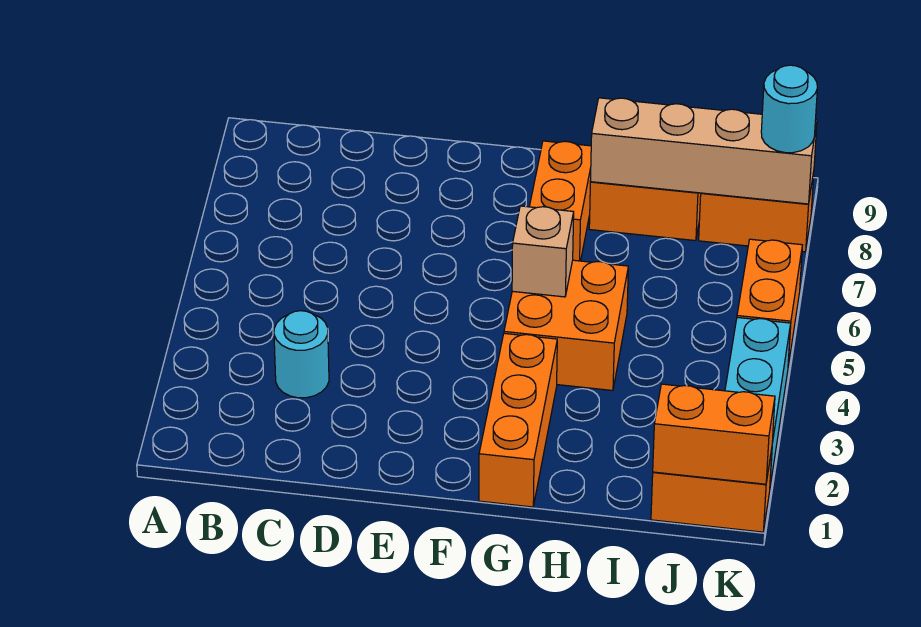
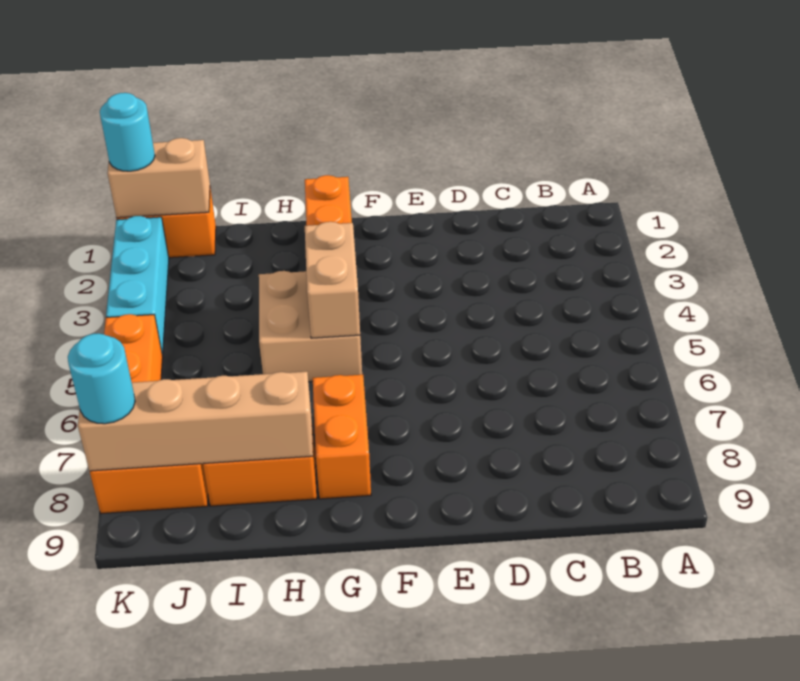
cyan round brick C3 level 1 -> cyan round brick K1 level 3
orange brick G4:H5 level 1 -> tan brick G4:H5 level 1
tan brick G5 level 2 -> tan brick G4:G5 level 2
orange brick J1:K1 level 2 -> tan brick J1:K1 level 2

